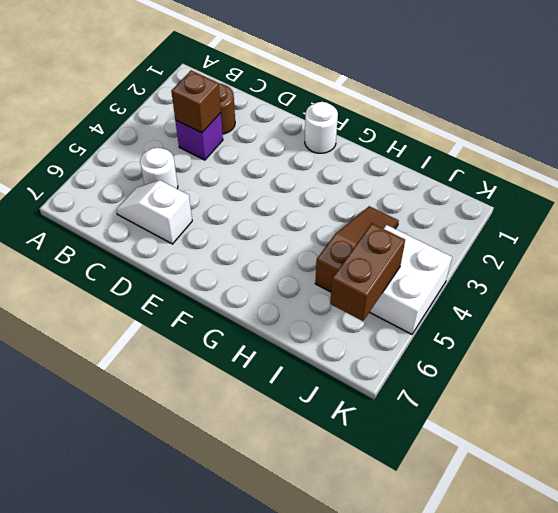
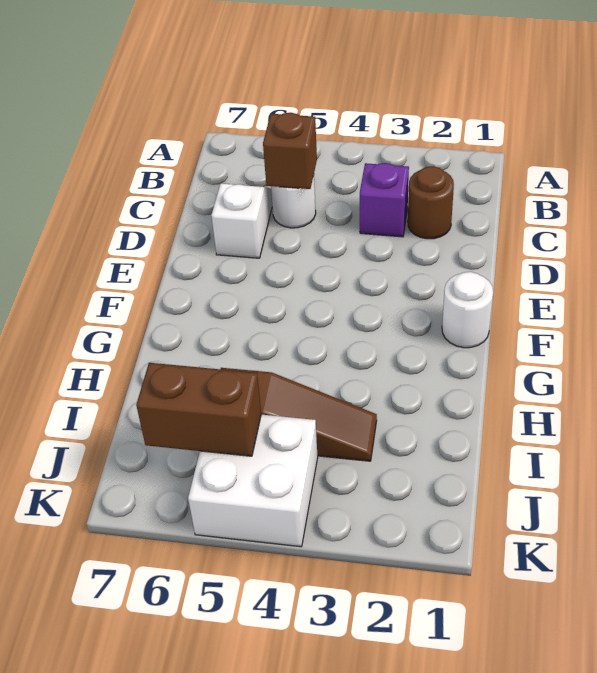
brown brick C3 level 2 -> brown brick C5 level 2

